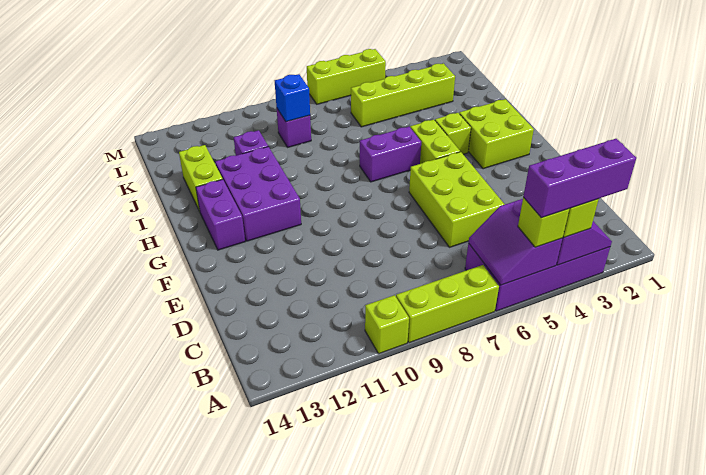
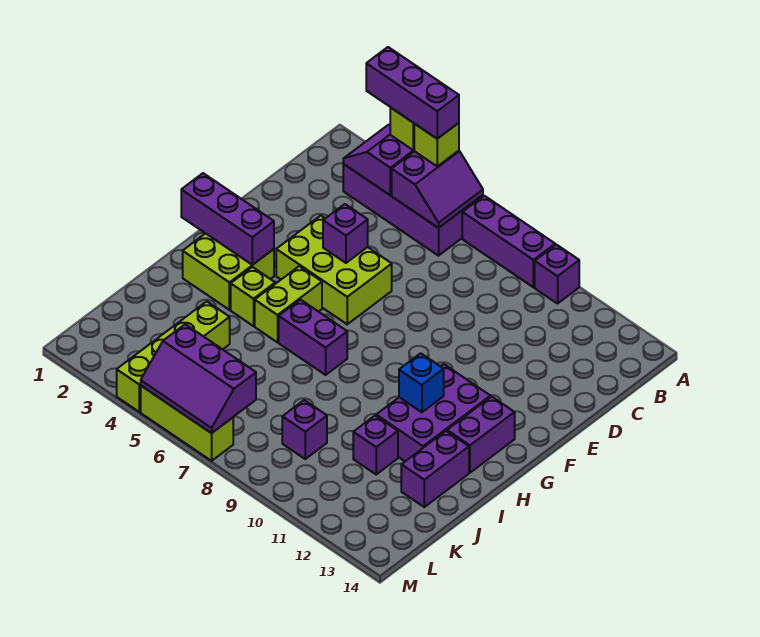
lime brick A7:A9 level 1 -> purple brick A7:A9 level 1
lime brick A10 level 1 -> purple brick A10 level 1
lime brick D5:F6 level 1 -> lime brick E4:F6 level 1
none -> purple brick E5 level 2
none -> purple brick G1:G3 level 2
lime brick I13:J13 level 1 -> purple brick I13:J13 level 1
lime brick K3:K6 level 1 -> lime brick J4:M4 level 1
blue brick K9 level 2 -> blue brick H11 level 2
none -> purple slope L5:M7 level 2 top L

